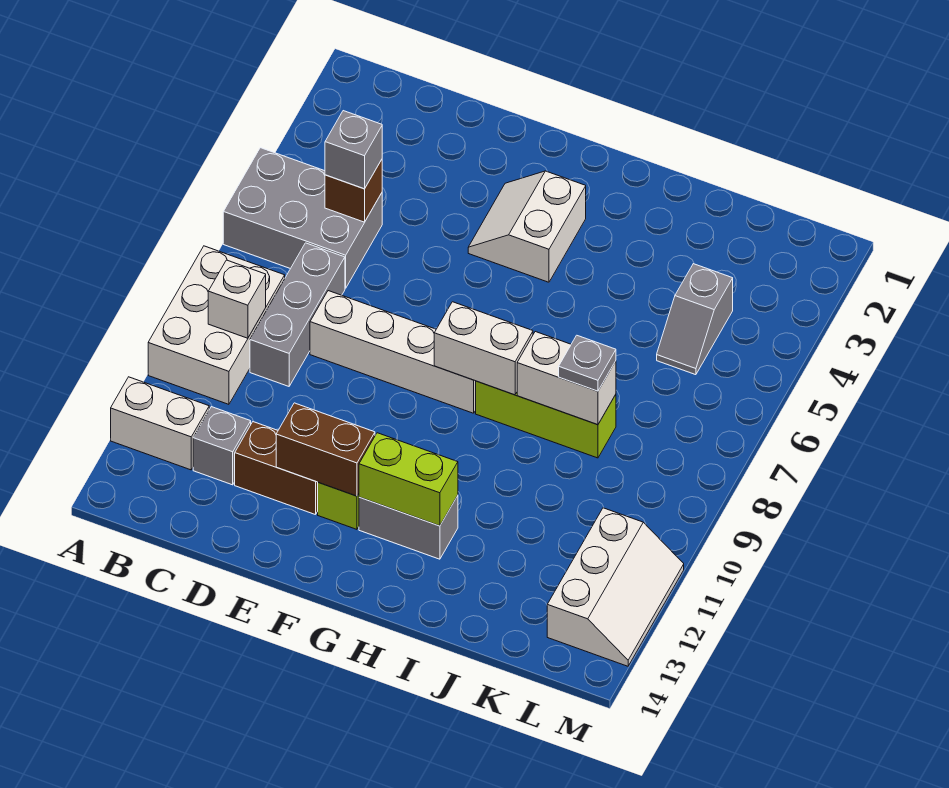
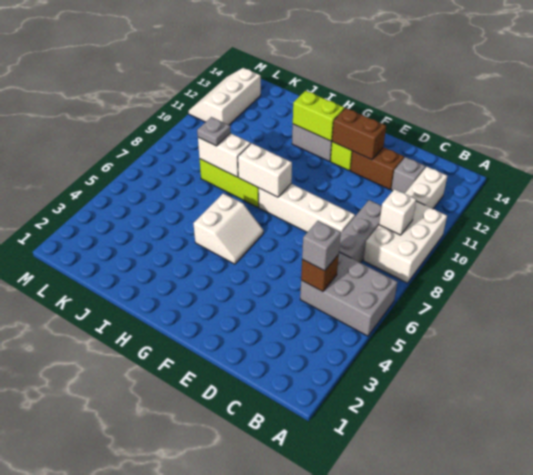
white brick A12:B12 level 1 -> white brick B11:B12 level 1
white slope F3:G4 level 1 top G -> white slope G5:H6 level 1 top H
grey slope K4:K5 level 1 top 4 -> none

